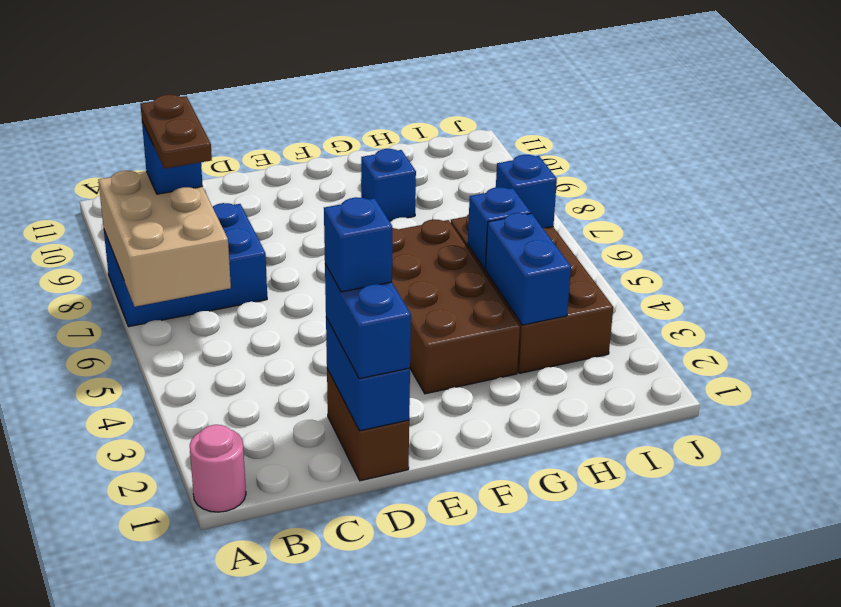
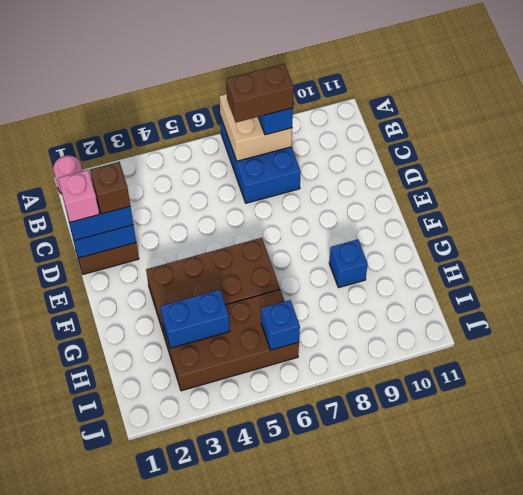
tan brick A6:B8 level 2 -> tan brick A7:B8 level 2
brown plate B7:B8 level 4 -> brown brick B7:B8 level 4
none -> pink brick D1 level 4
blue brick D2 level 4 -> brown brick D2 level 4
blue brick H5 level 2 -> none

